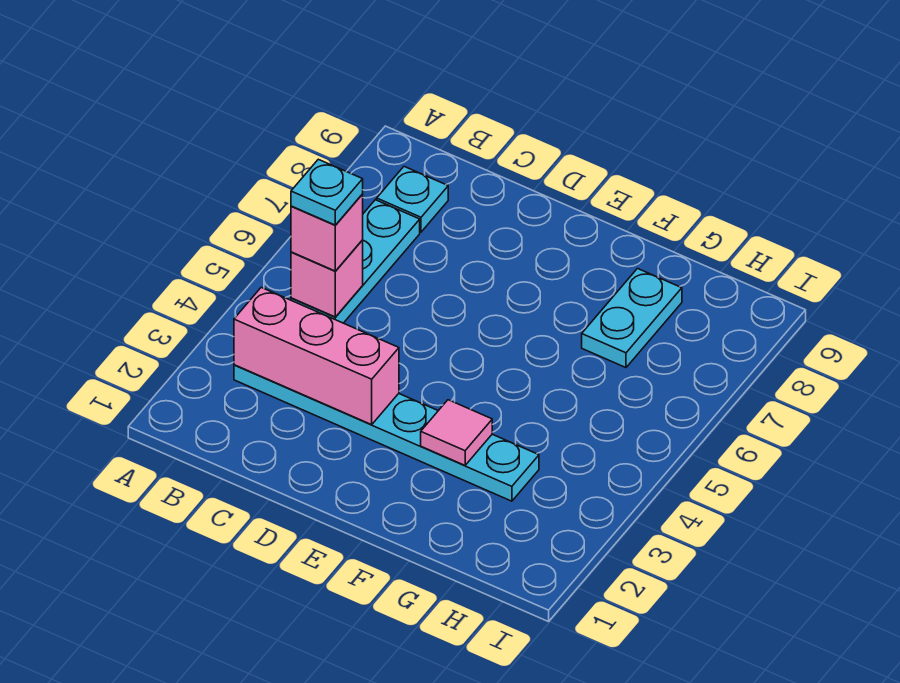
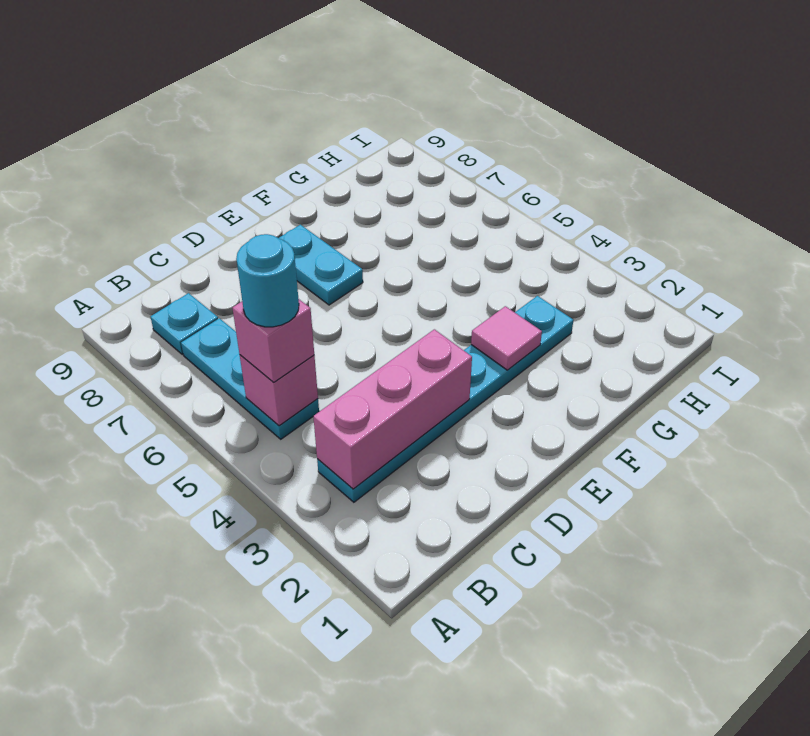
cyan plate B5 level 4 -> cyan round brick B5 level 4
cyan plate G7:G8 level 1 -> cyan plate E7:E8 level 1

